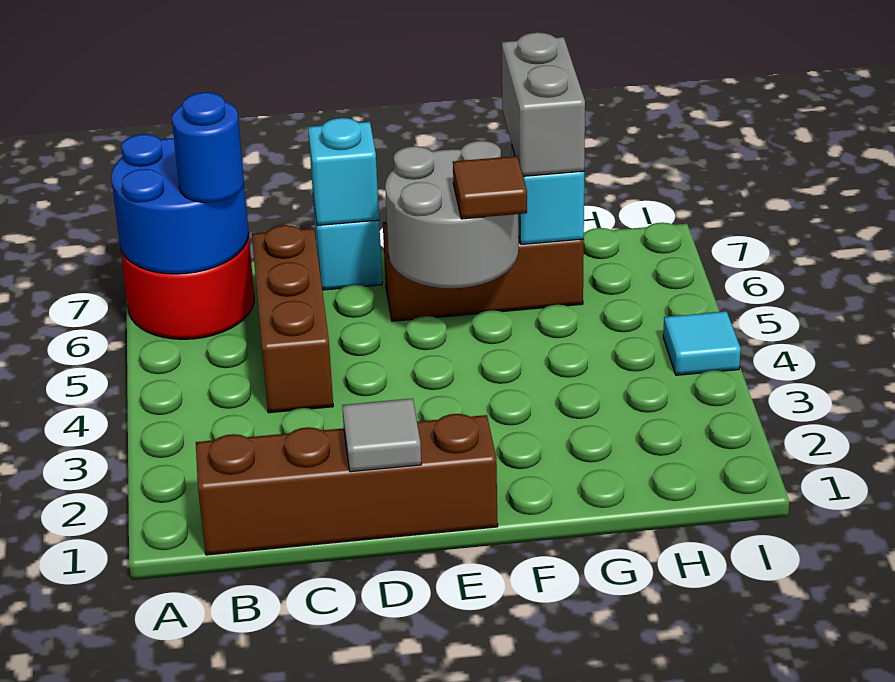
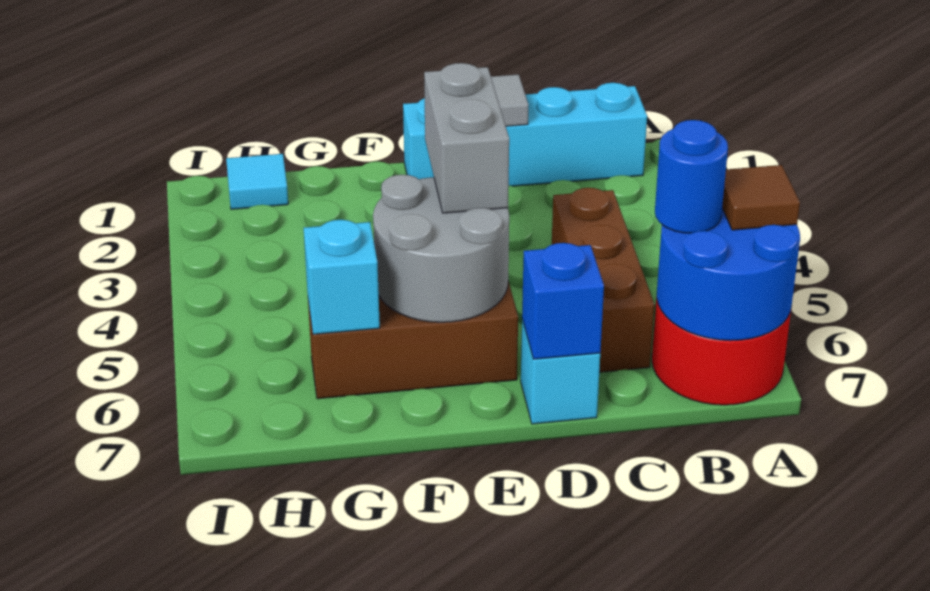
brown brick B1:E1 level 1 -> cyan brick B1:E1 level 1
cyan brick D7 level 2 -> blue brick D7 level 2
brown tile F5 level 3 -> brown tile A6 level 3
grey brick G6:G7 level 3 -> grey brick E4:E5 level 3
cyan tile I4 level 1 -> cyan tile H1 level 1

